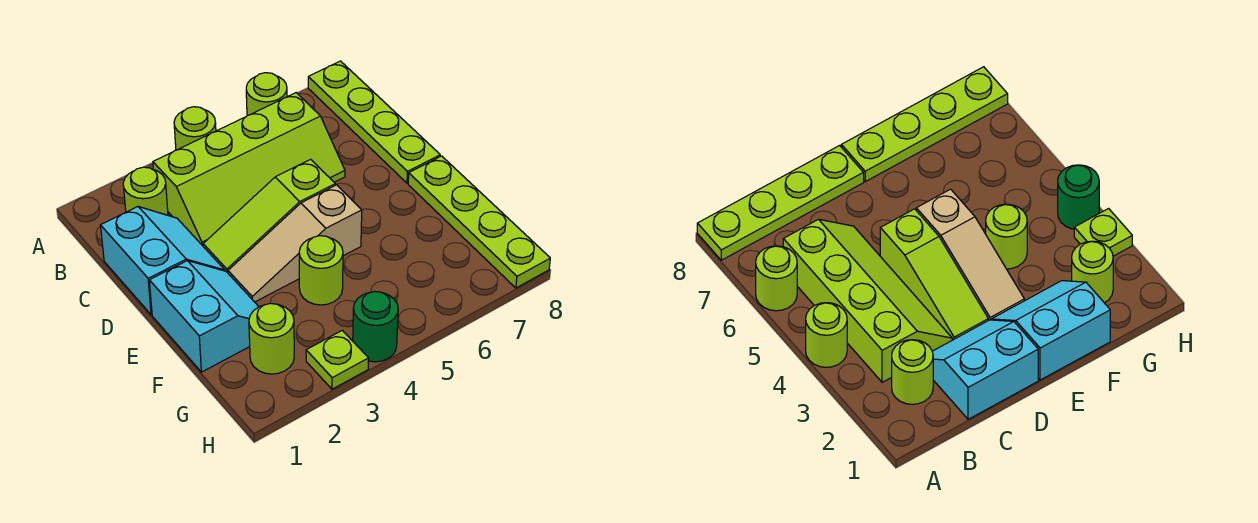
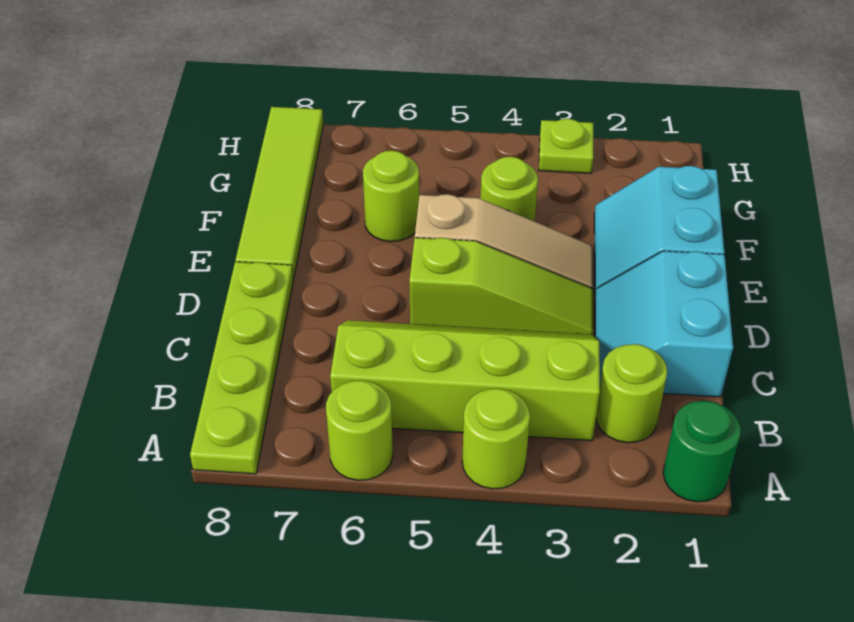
lime plate E8:H8 level 1 -> lime tile E8:H8 level 1
lime round brick G2 level 1 -> lime round brick F6 level 1
green round brick H4 level 1 -> green round brick A1 level 1

